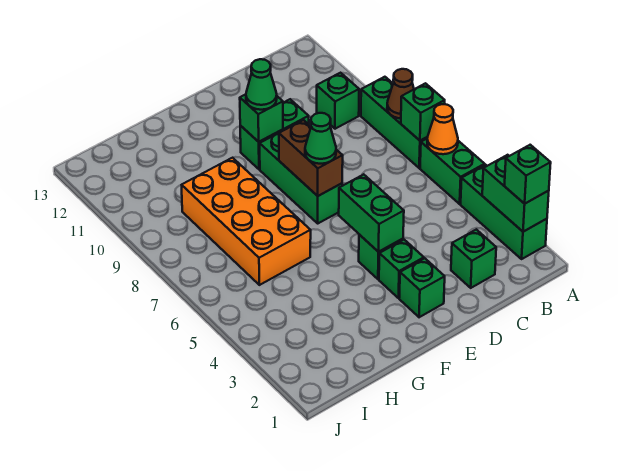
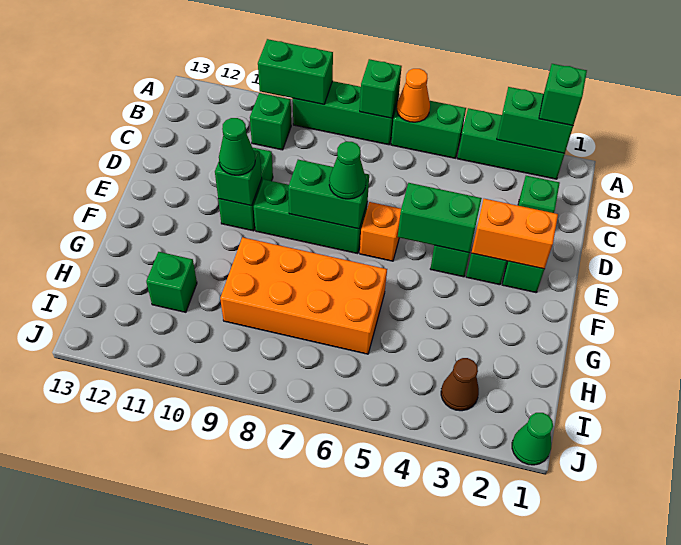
brown cone A8 level 2 -> brown cone I3 level 1
none -> green brick A9:A10 level 2
none -> orange brick E2:E3 level 2
none -> orange brick E6 level 1
brown brick E7:E8 level 2 -> green brick E7:E8 level 2
none -> green brick H11 level 1
none -> green cone J1 level 1

